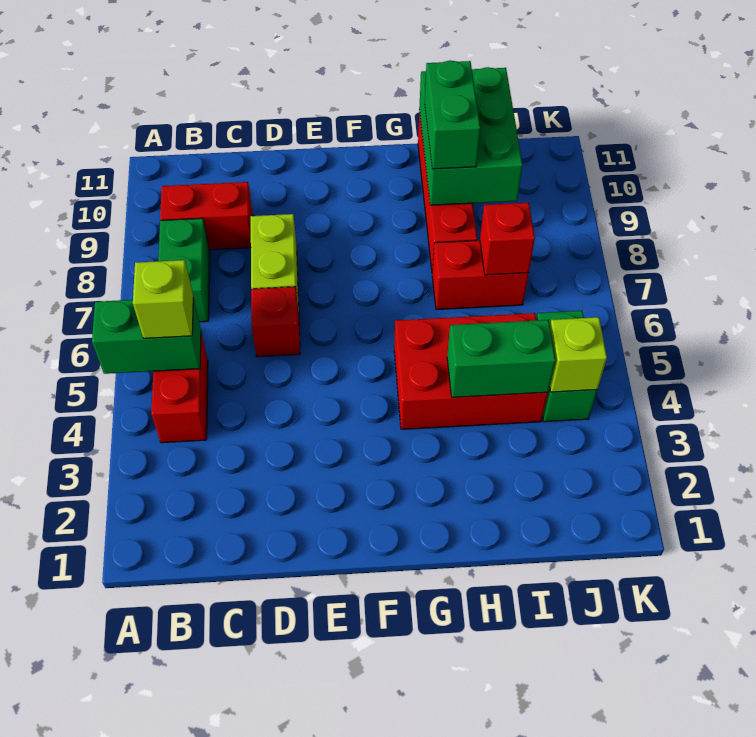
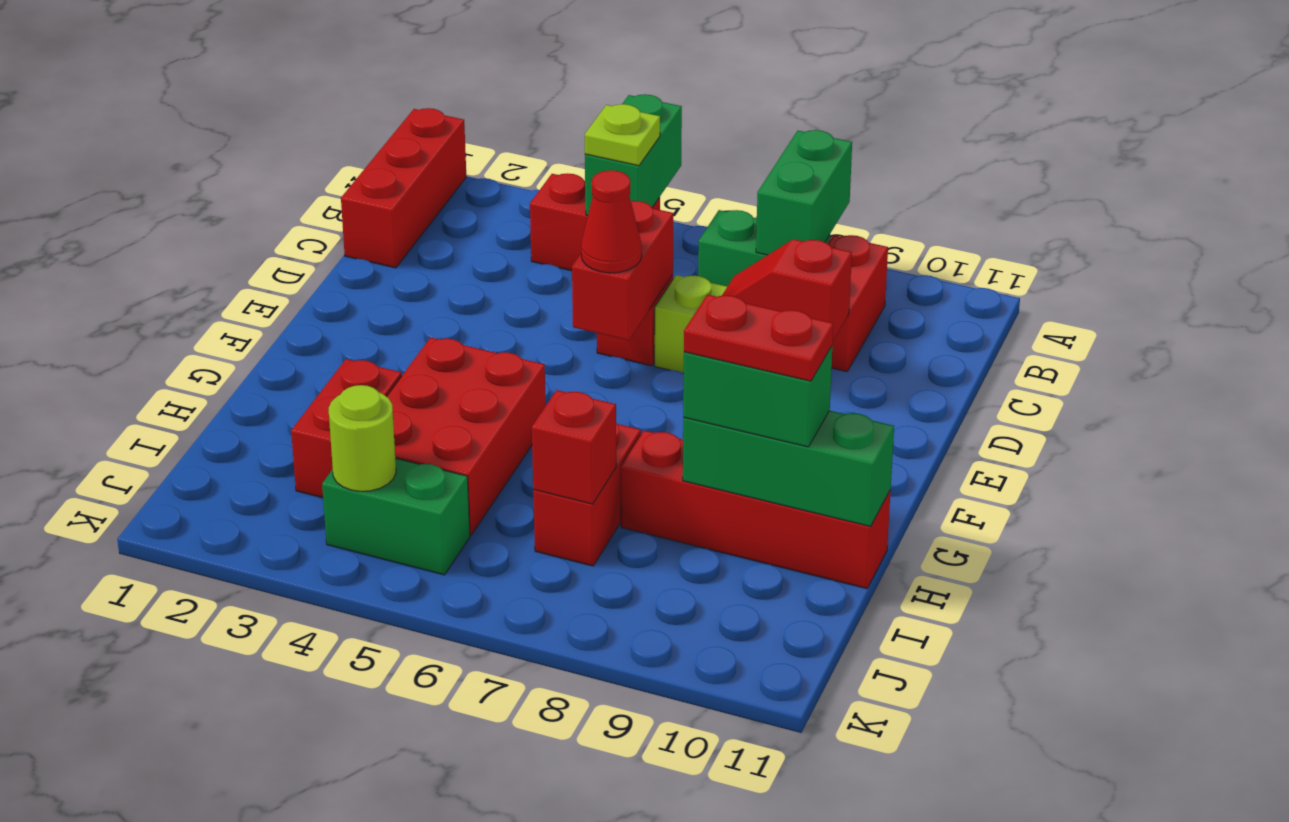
none -> red brick A1:C1 level 1
lime brick B5 level 3 -> lime plate B5 level 3
none -> red brick D6:E6 level 2
none -> red slope D8:D9 level 2 top 9
none -> red cone E6 level 3
none -> red brick H3:I3 level 1
green brick H4:I4 level 2 -> green brick A8:B8 level 2
green brick H9:I11 level 2 -> green brick H9:H11 level 2
none -> red plate H9:H10 level 4
lime brick J4 level 2 -> lime round brick J4 level 2

